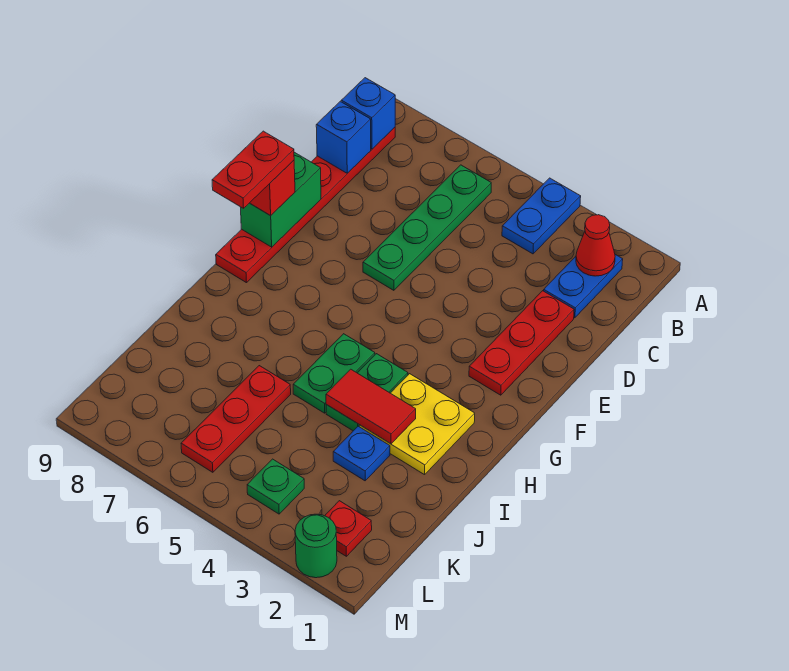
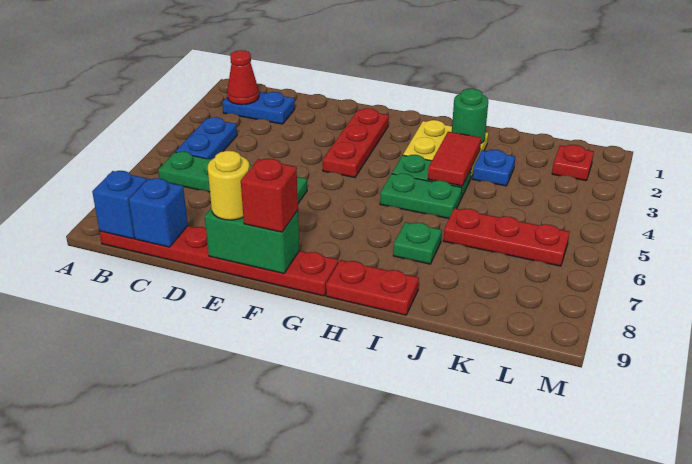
blue plate A4:B4 level 1 -> blue plate B4:B5 level 1
red plate D2:F2 level 1 -> red plate F2:F4 level 1
none -> yellow round brick E9 level 3
red plate F9:G9 level 4 -> red plate H9:I9 level 1
green plate L4 level 1 -> green plate I7 level 1
green round brick M2 level 1 -> green round brick I2 level 2

